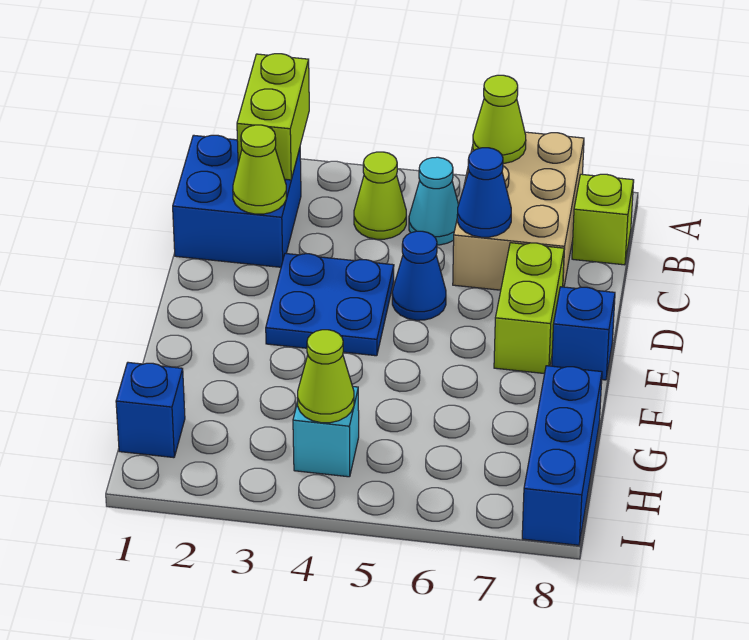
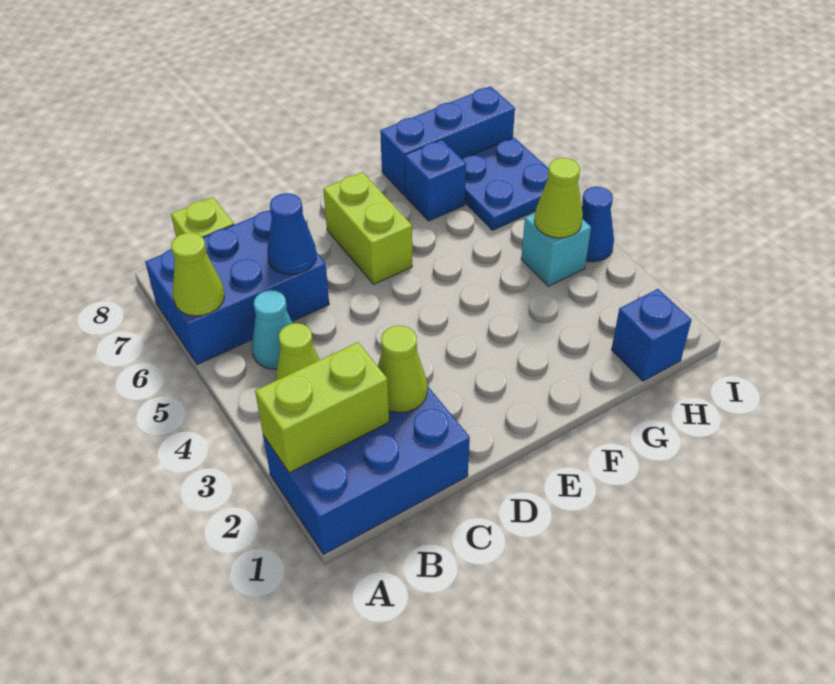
tan brick A6:C7 level 1 -> blue brick A6:C7 level 1
blue brick B1:C2 level 1 -> blue brick A1:C2 level 1
blue plate D3:E4 level 1 -> blue plate H6:I7 level 1
blue cone D5 level 1 -> blue cone I4 level 1
lime brick D7:E7 level 1 -> lime brick E6:E7 level 1
blue brick E8 level 1 -> blue brick G7 level 1

